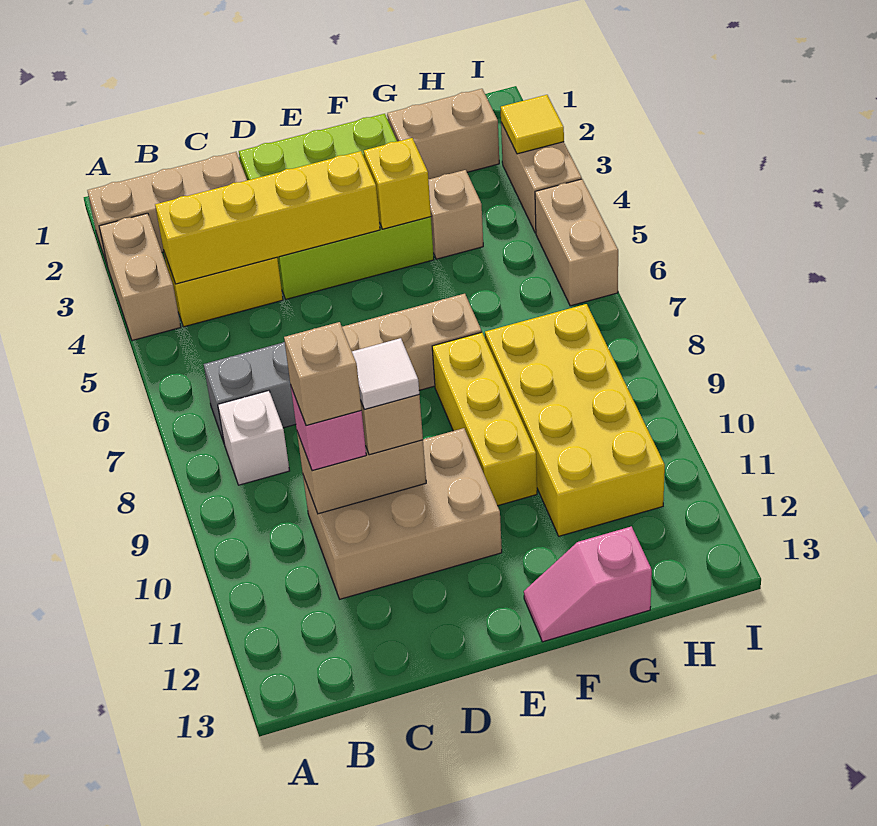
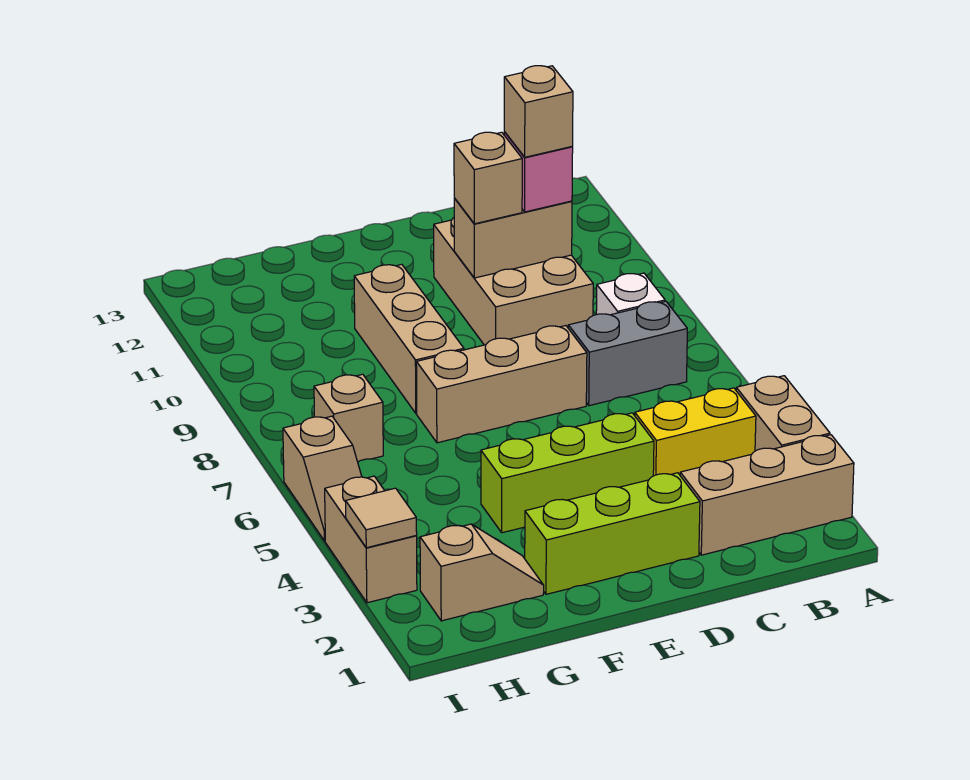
yellow brick B4:E4 level 2 -> none
tan brick C10:E11 level 1 -> tan brick C9:D11 level 1
white tile D10 level 4 -> none
yellow brick F4 level 2 -> none
yellow brick F8:F10 level 1 -> tan brick F8:F10 level 1
pink slope F13:G13 level 1 top G -> none
tan brick G2:H2 level 1 -> tan slope G2:H2 level 1 top H
tan brick G4 level 1 -> tan brick H7 level 1
yellow brick G8:H11 level 1 -> none
yellow tile I3 level 2 -> tan tile I3 level 2
tan brick I5:I6 level 1 -> tan slope I5:I6 level 1 top 6

